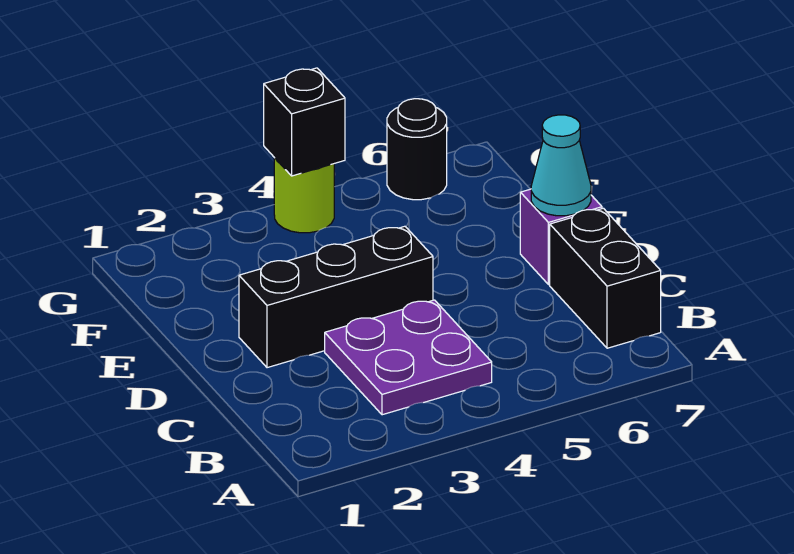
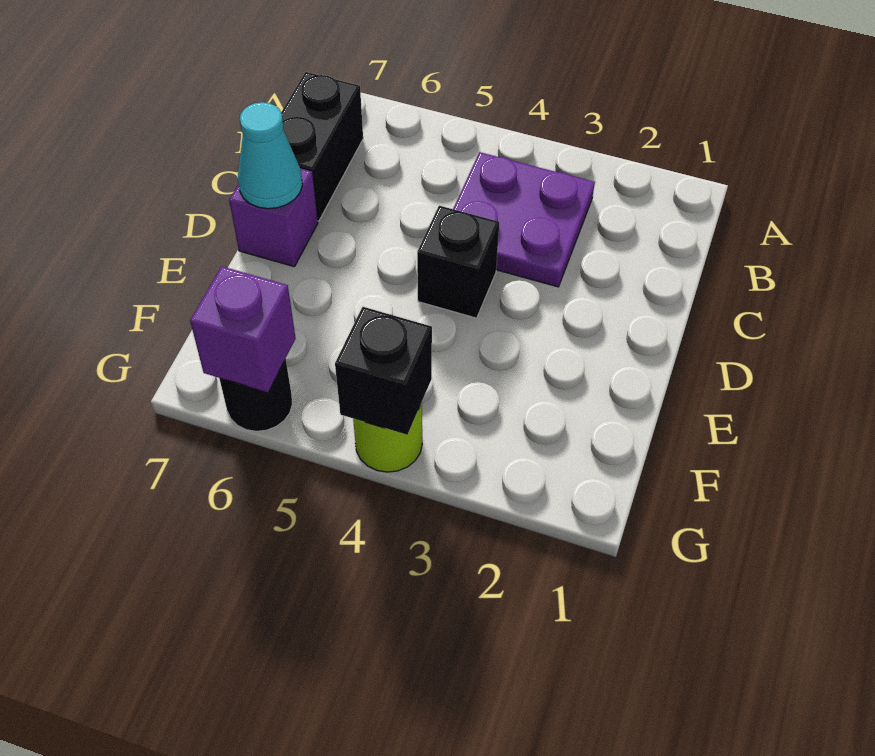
black brick D2:D4 level 1 -> black brick D4 level 1
none -> purple brick G6 level 2

